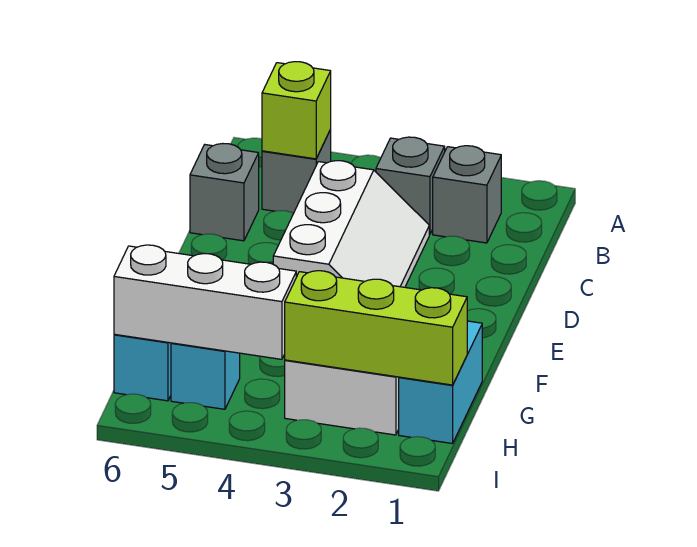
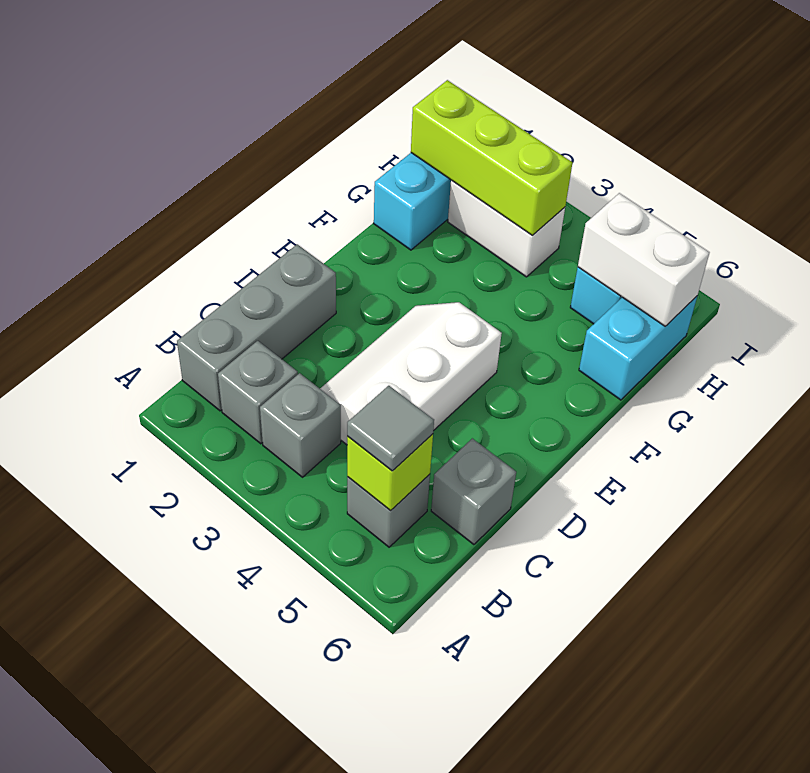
none -> grey brick B1:D1 level 1
none -> grey tile B5 level 3
white brick H4:H6 level 2 -> white brick H5:H6 level 2

